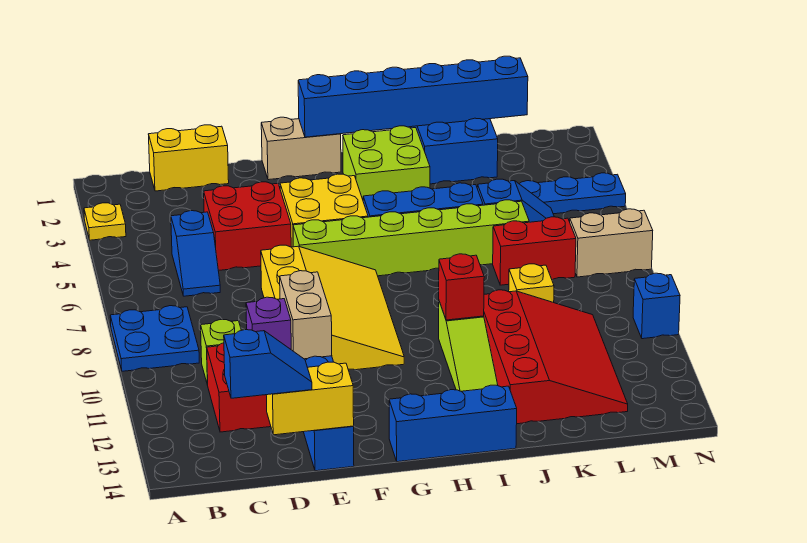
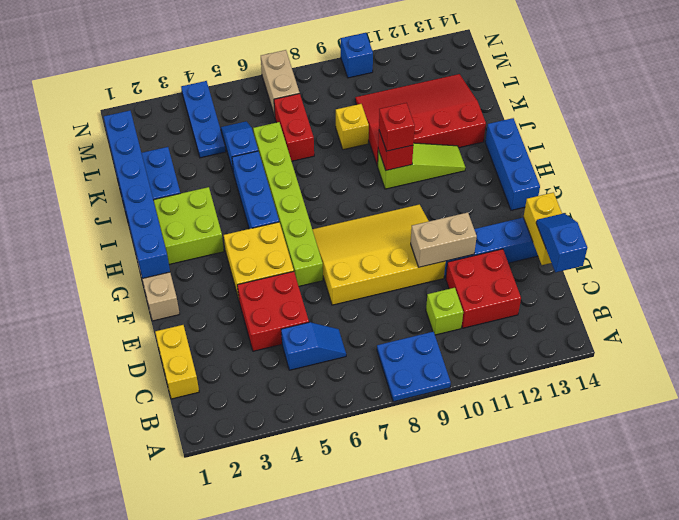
yellow plate A3 level 1 -> none
purple brick D11 level 2 -> none
none -> red brick I10 level 3

